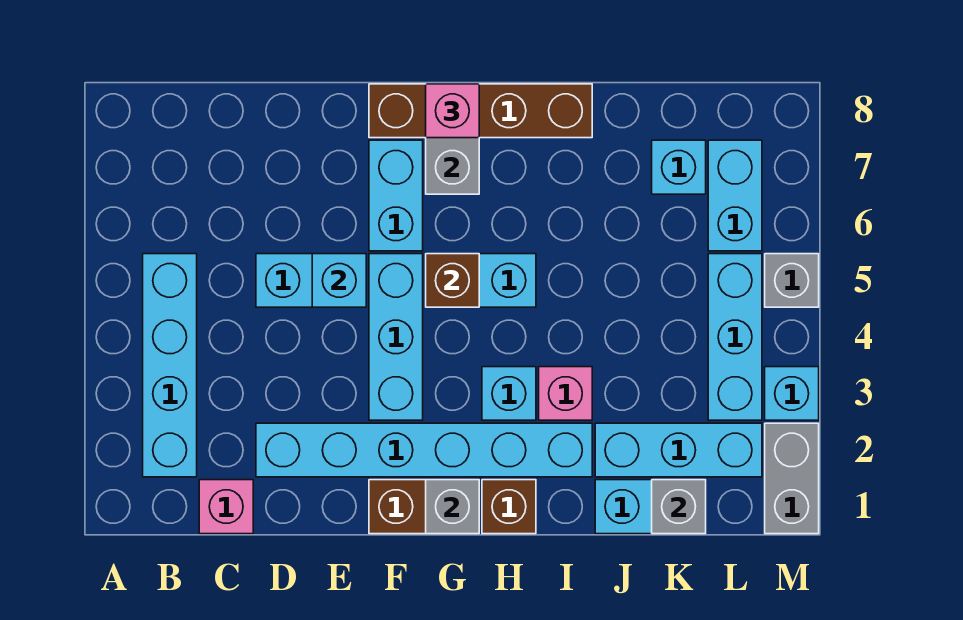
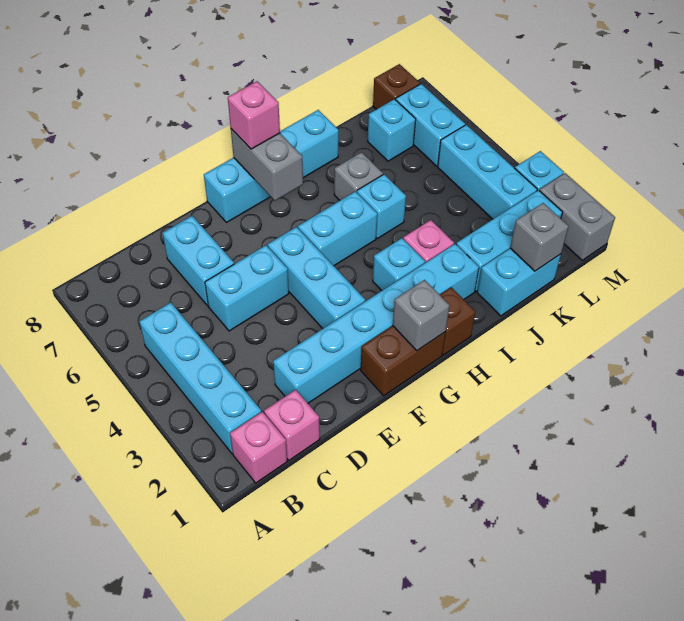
none -> pink brick B1 level 1
cyan brick E5 level 2 -> cyan brick I5 level 1
cyan brick F6:F7 level 1 -> cyan brick D6:D7 level 1
brown brick F8:I8 level 1 -> cyan brick F8:I8 level 1
brown brick G5 level 2 -> brown brick L8 level 1
grey brick M5 level 1 -> grey brick I6 level 1

